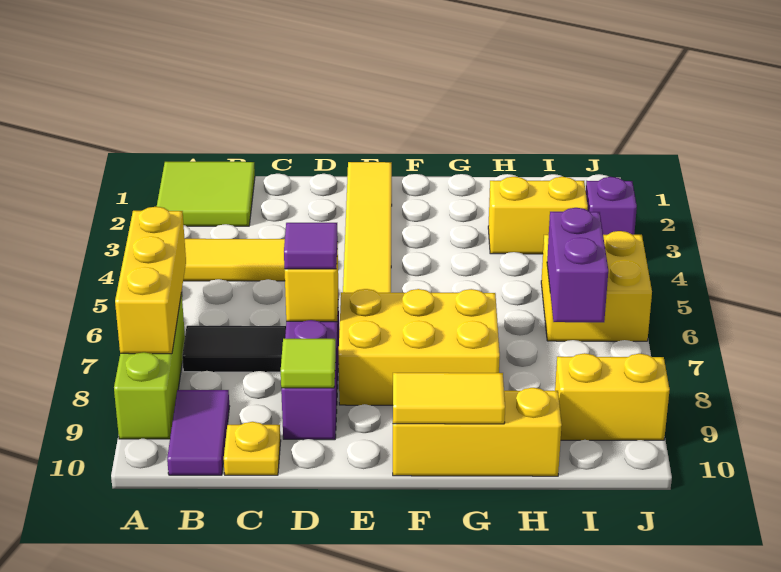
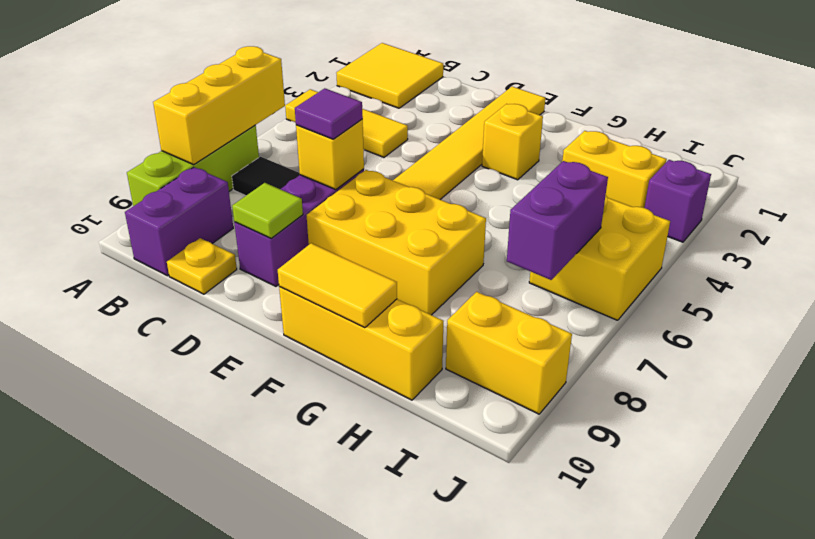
lime tile A1:B2 level 1 -> yellow tile A1:B2 level 1
purple tile B9:B10 level 1 -> purple brick B9:B10 level 1
none -> yellow brick F3 level 1

